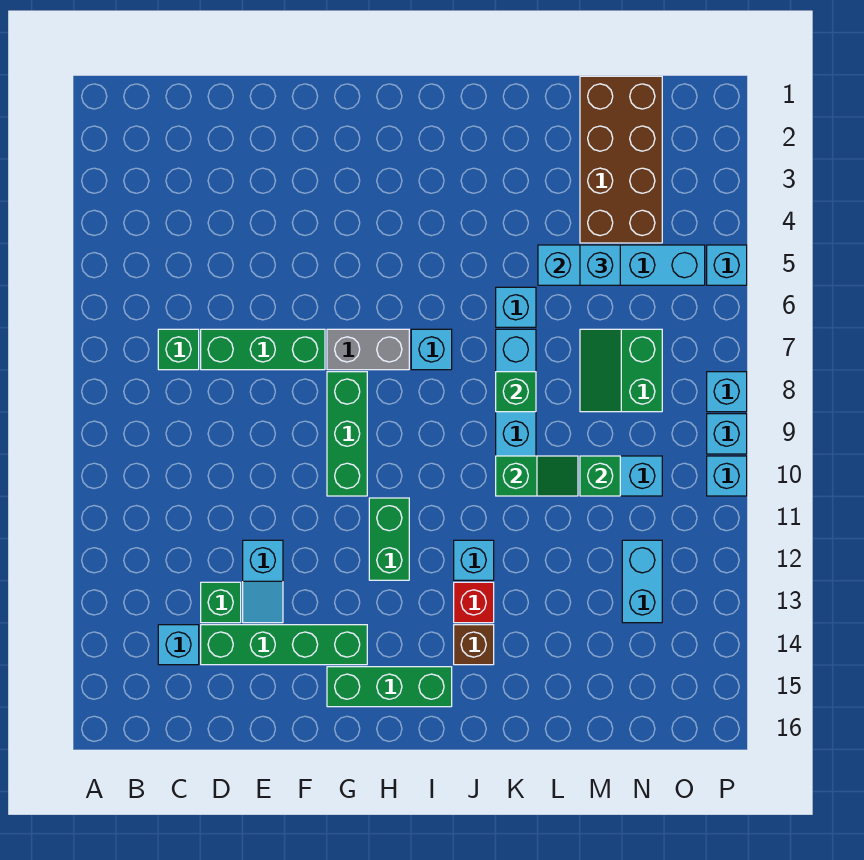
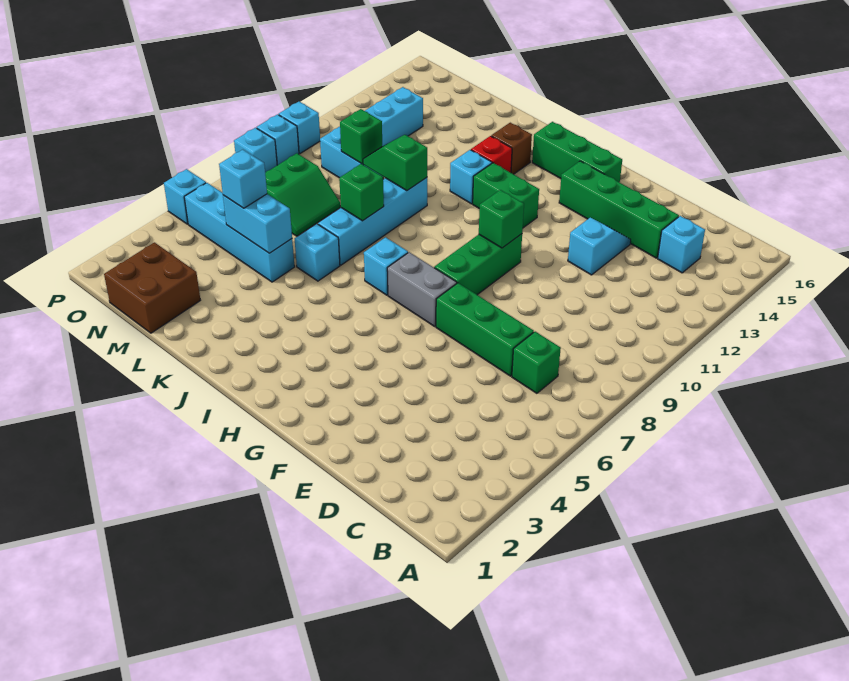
green brick D13 level 1 -> green brick G10 level 2
green brick H11:H12 level 1 -> green brick H12:I12 level 1
brown brick M1:N4 level 1 -> brown brick M1:N2 level 1

